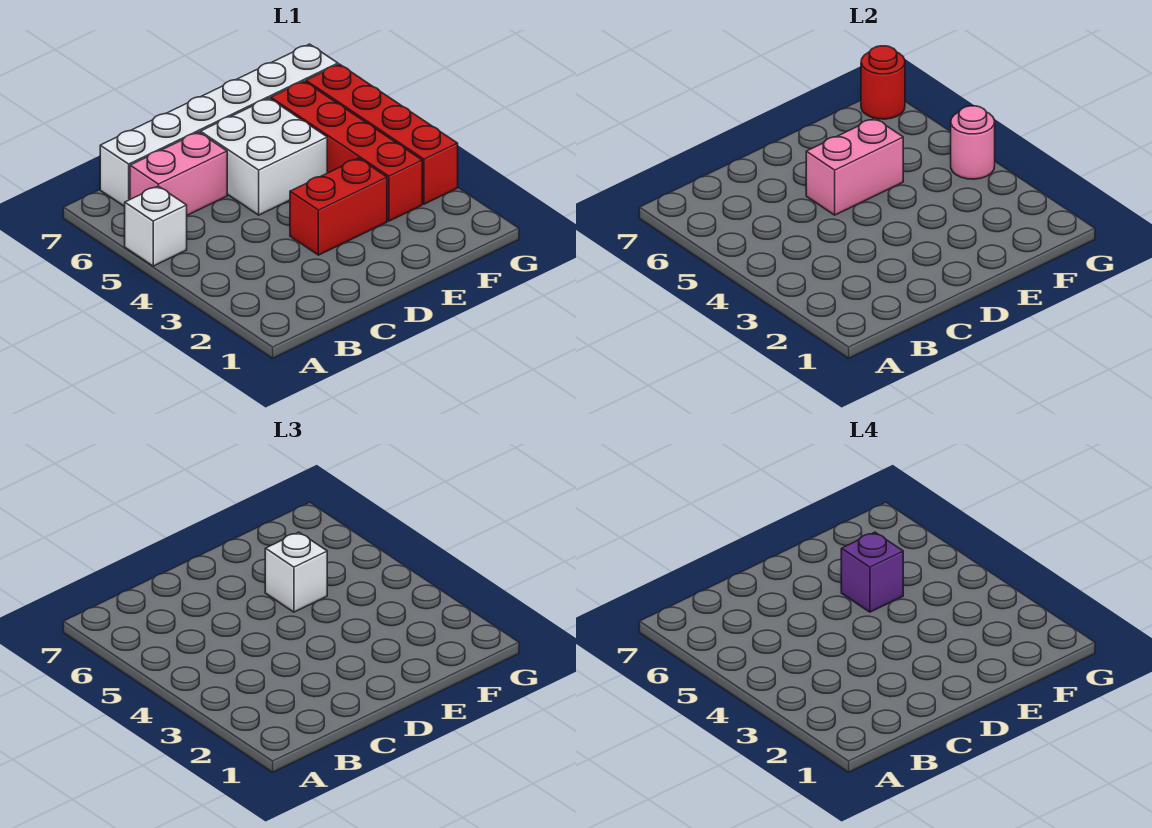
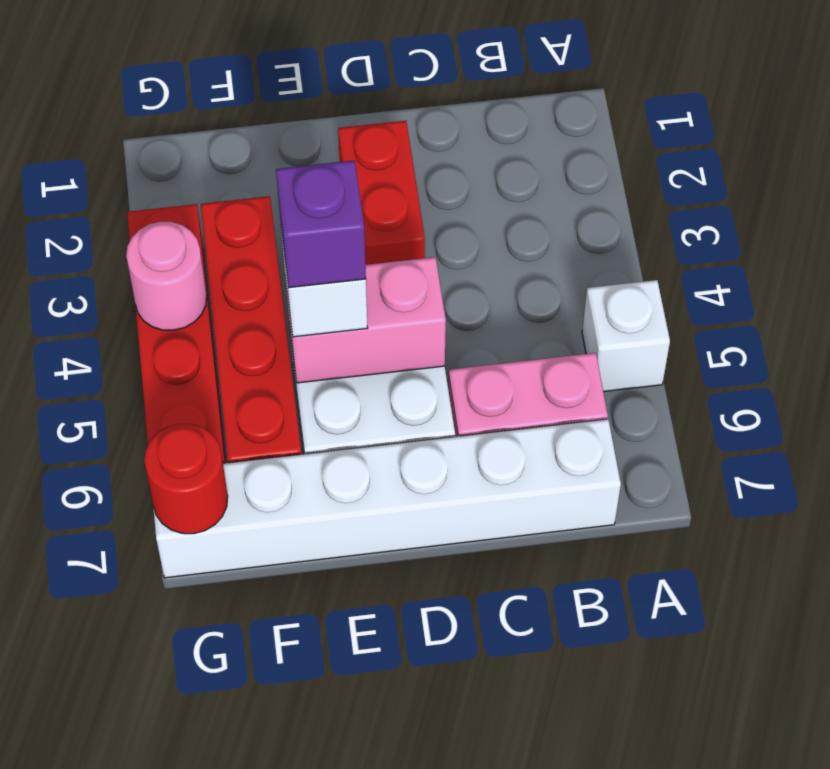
red brick D3:E3 level 1 -> red brick D2:D3 level 1

